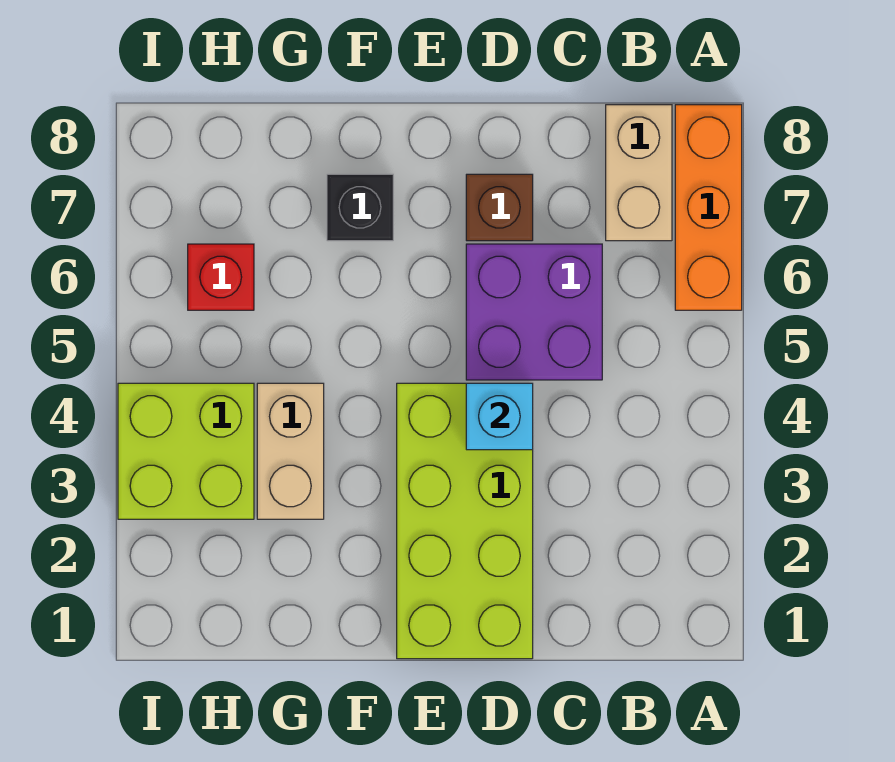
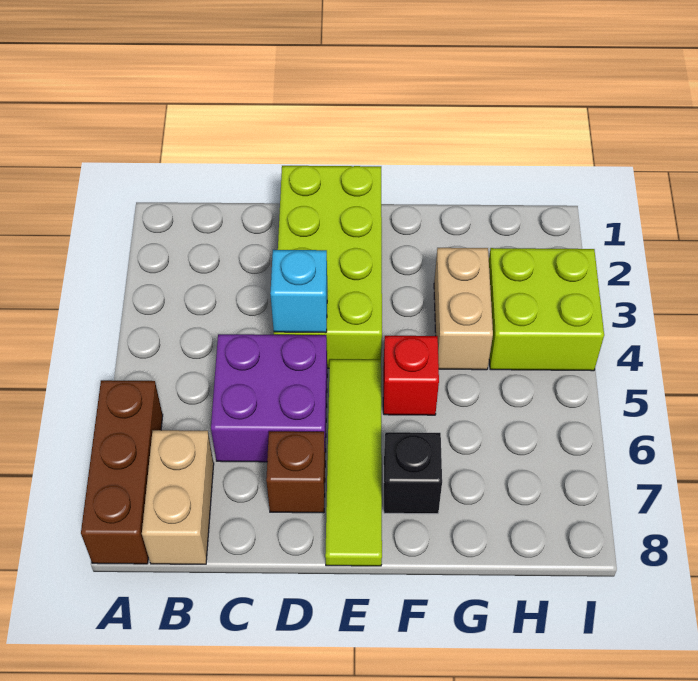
orange brick A6:A8 level 1 -> brown brick A6:A8 level 1
none -> lime tile E5:E8 level 1
red brick H6 level 1 -> red brick F5 level 1

